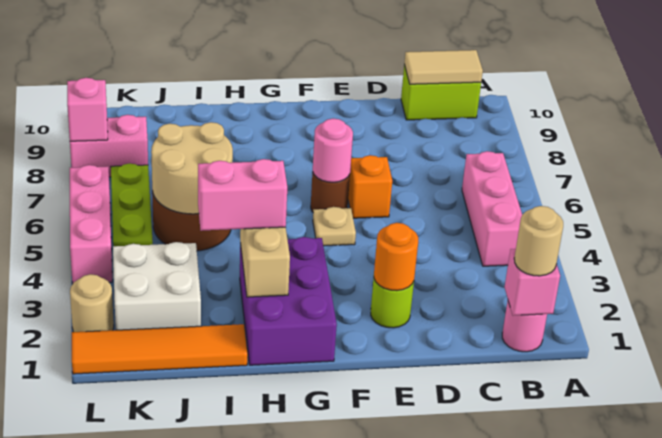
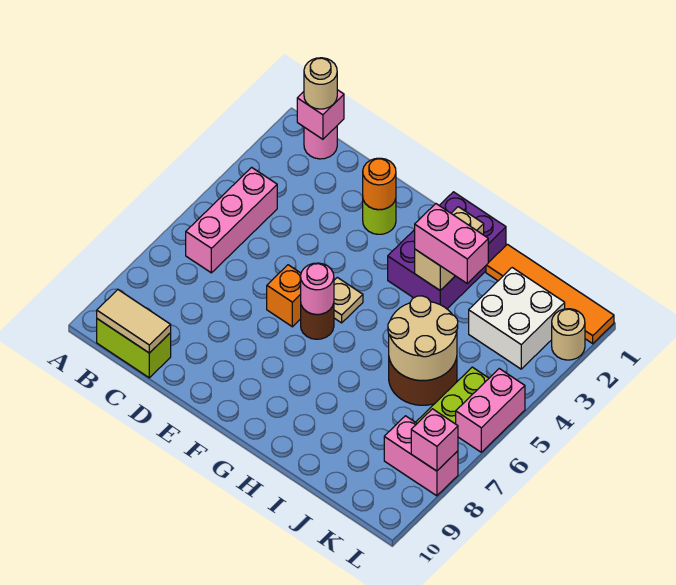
pink brick L4:L6 level 1 -> pink brick L5:L6 level 1

